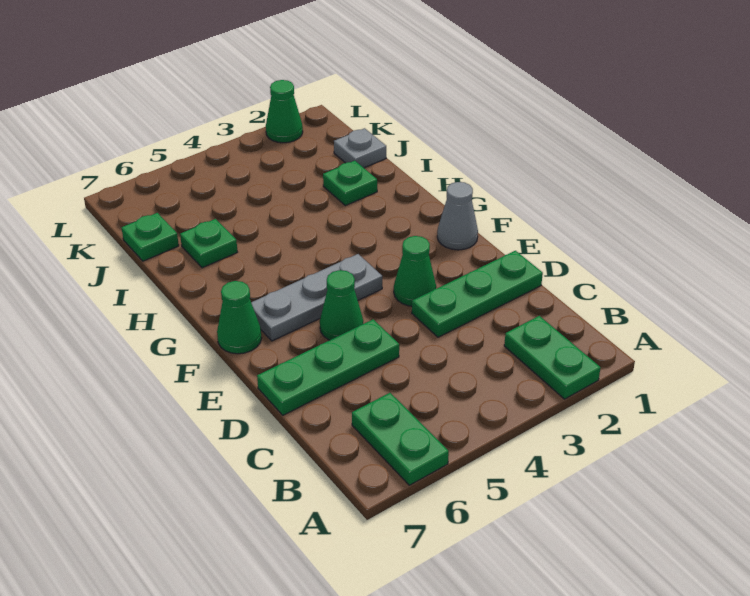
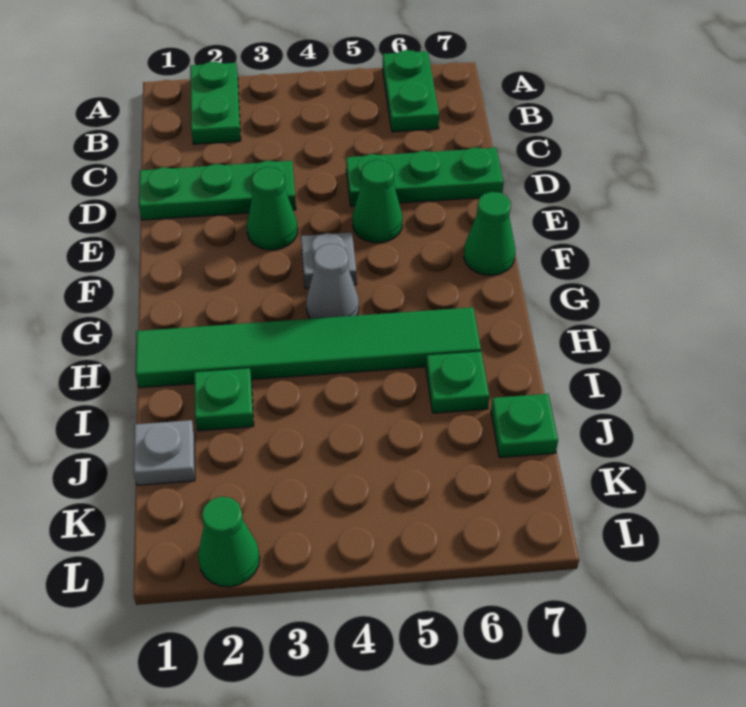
grey cone F1 level 1 -> grey cone G4 level 1
grey plate F4:F6 level 1 -> grey plate F4 level 1
none -> green tile H1:H6 level 1

